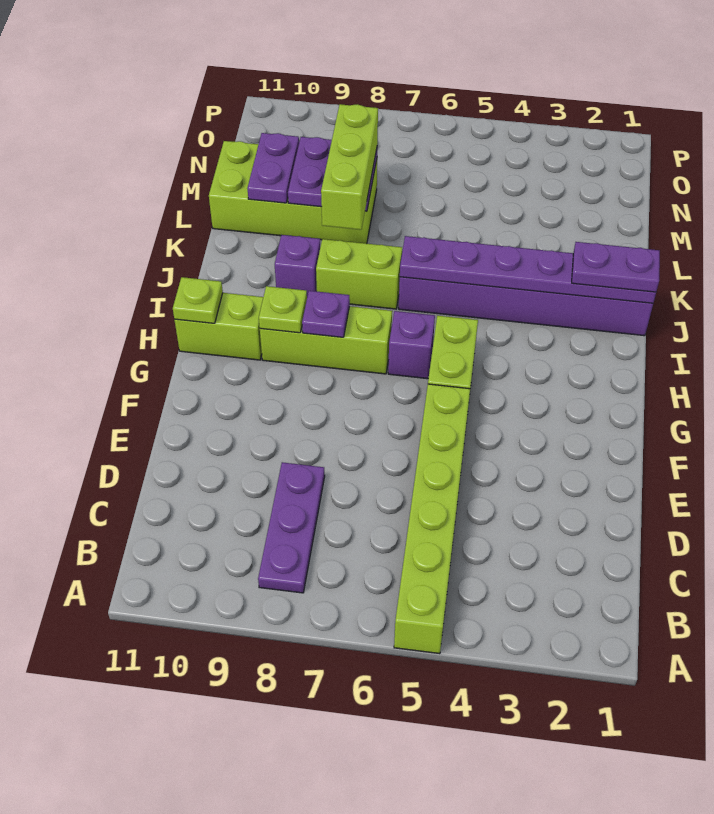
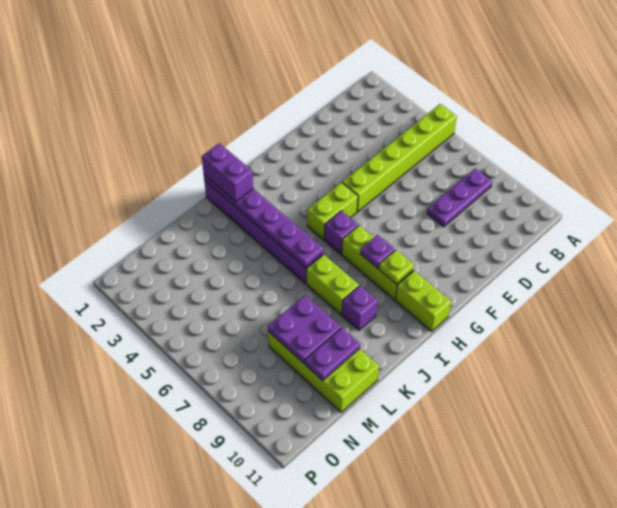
lime plate H11 level 2 -> none
purple plate J1:J2 level 3 -> purple brick J1:J2 level 3
lime brick K8:M8 level 3 -> none

